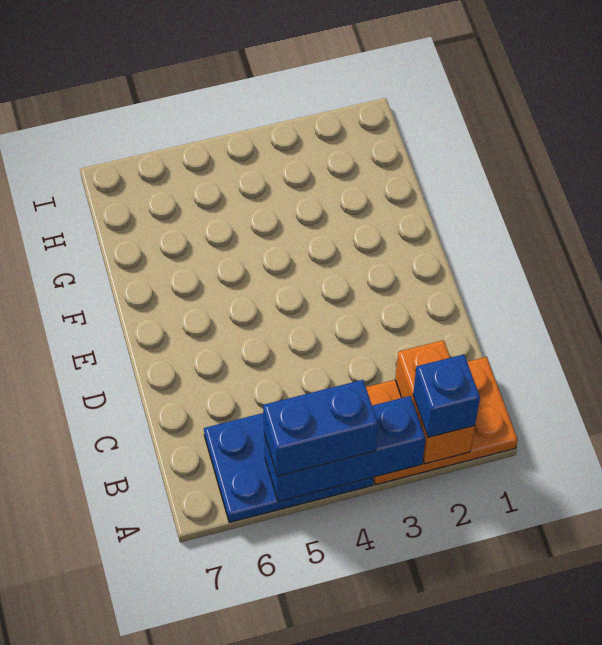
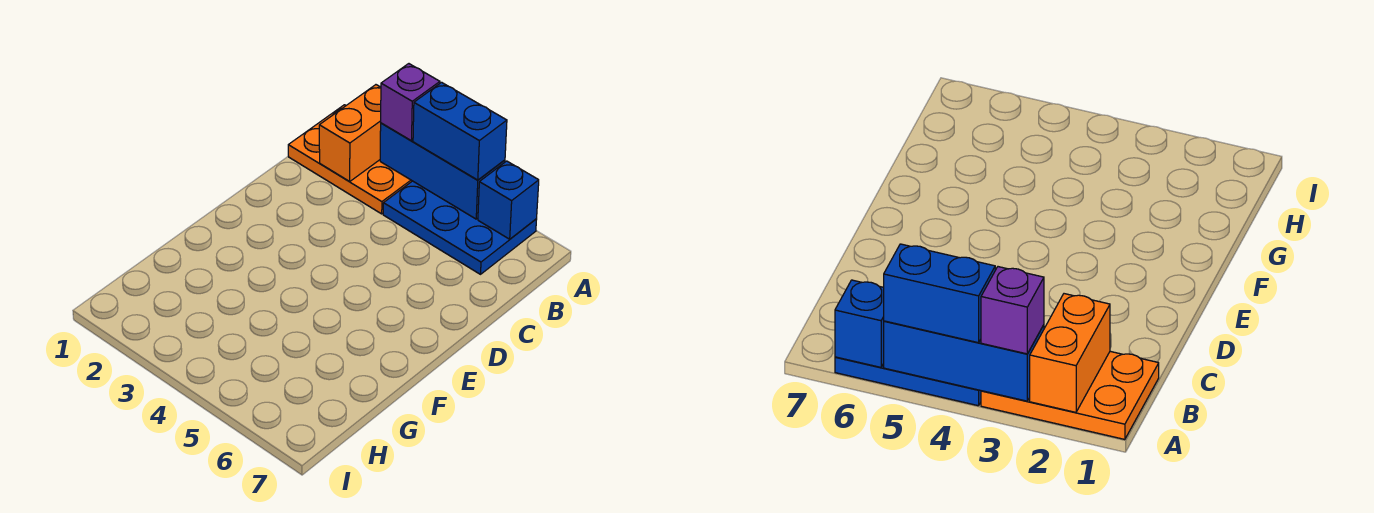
blue brick A2 level 3 -> blue brick A6 level 2
none -> purple brick A3 level 3

